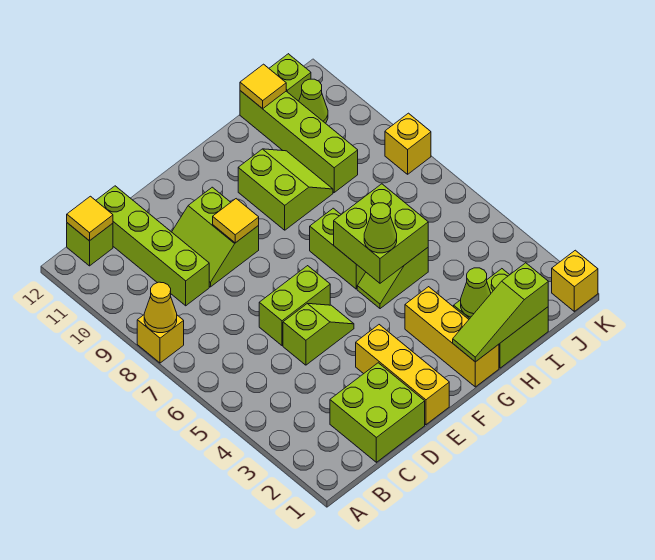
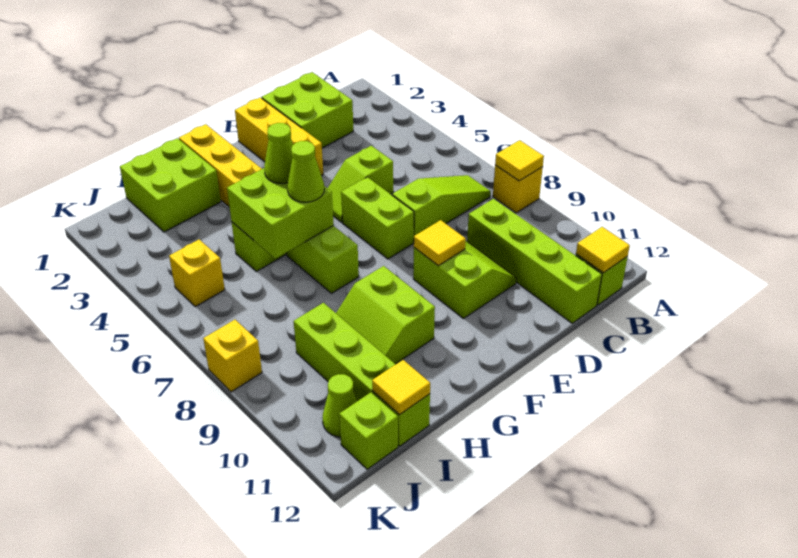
yellow cone A8 level 2 -> yellow tile A8 level 2
lime brick D6:E6 level 1 -> lime brick E6:E7 level 1
lime slope G1:I1 level 2 top I -> lime slope B7:D7 level 1 top D
lime cone H2 level 2 -> lime cone G6 level 3
yellow brick K1 level 1 -> yellow brick J5 level 1

